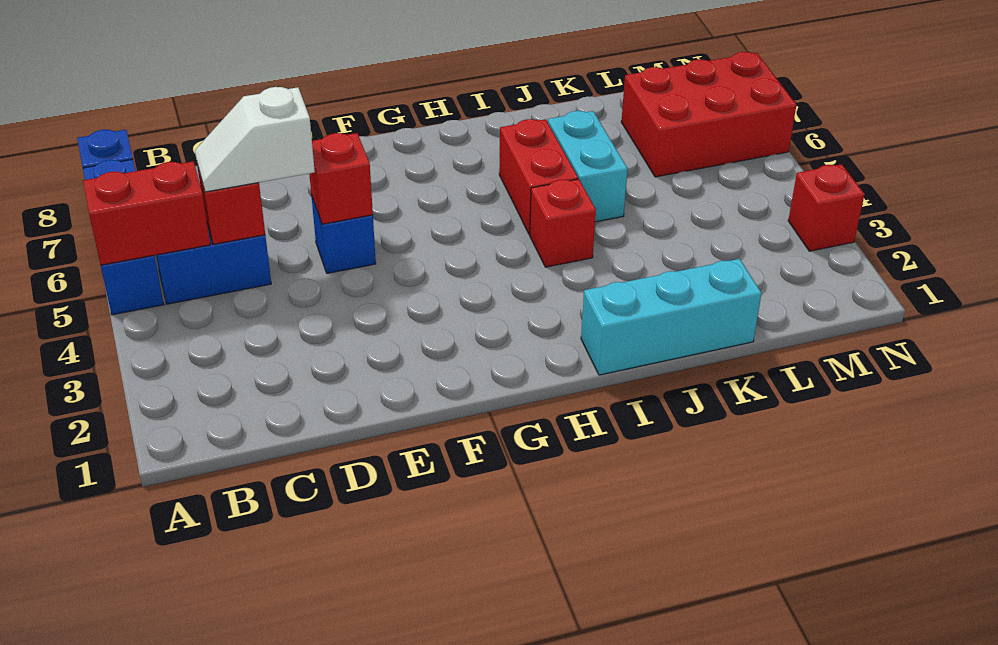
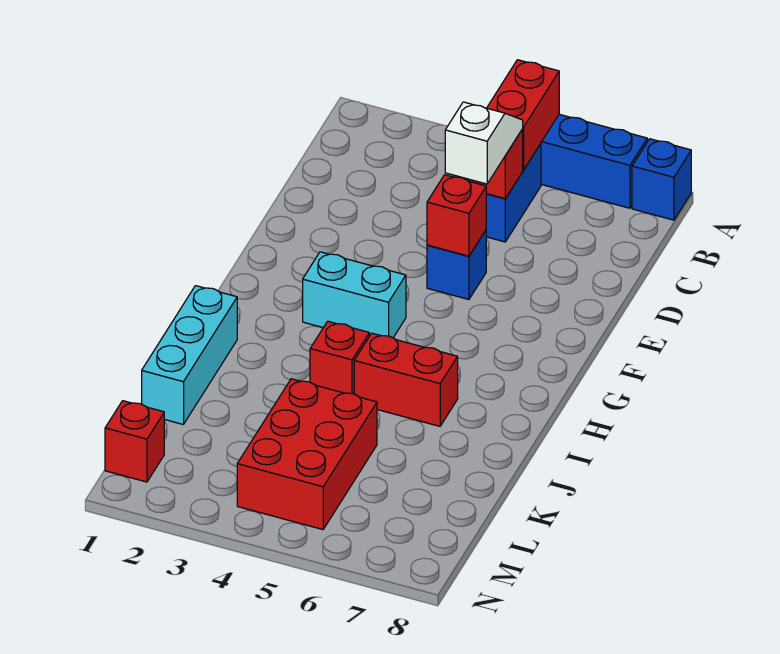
cyan brick J5:J6 level 1 -> cyan brick G3:G4 level 1
red brick L6:N7 level 1 -> red brick K4:M5 level 1
red brick N3 level 1 -> red brick M1 level 1

